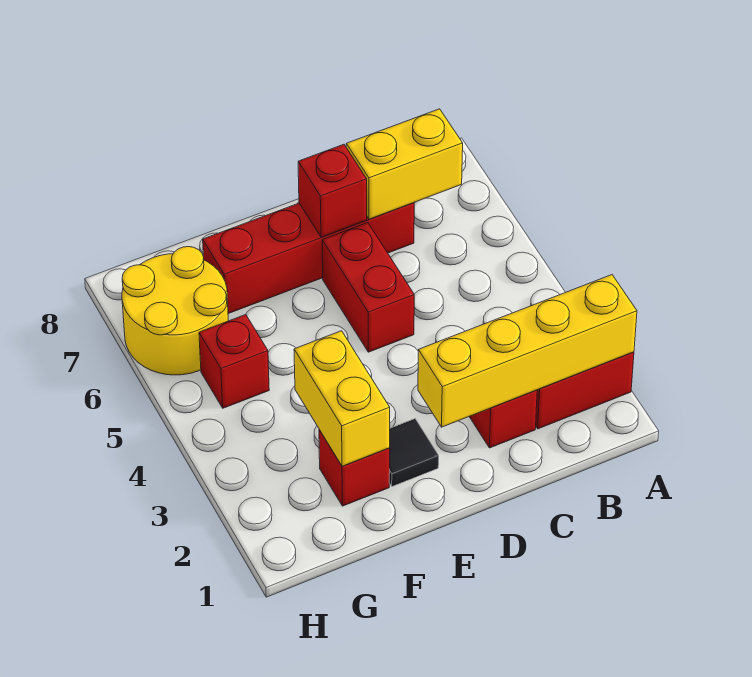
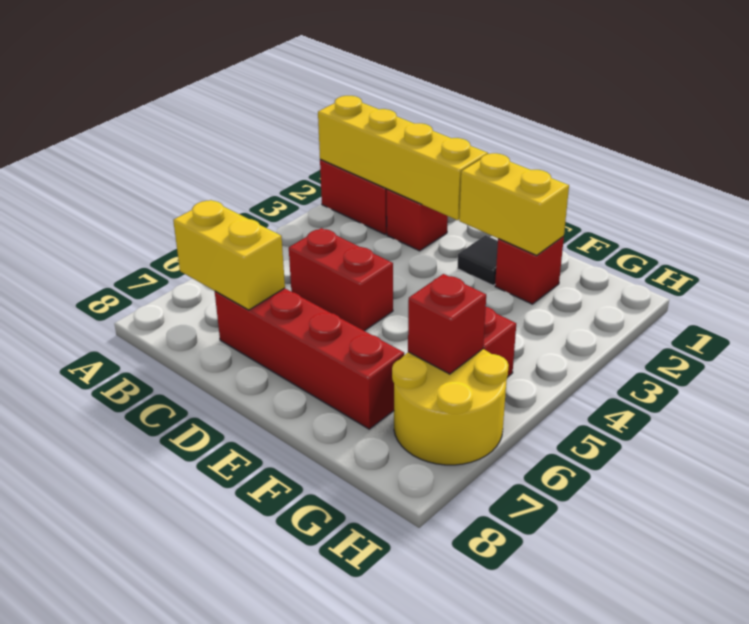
red brick D5:D6 level 1 -> red brick C5:D5 level 1
red brick D7 level 2 -> red brick G6 level 2
yellow brick F2:F3 level 2 -> yellow brick E2:F2 level 2

